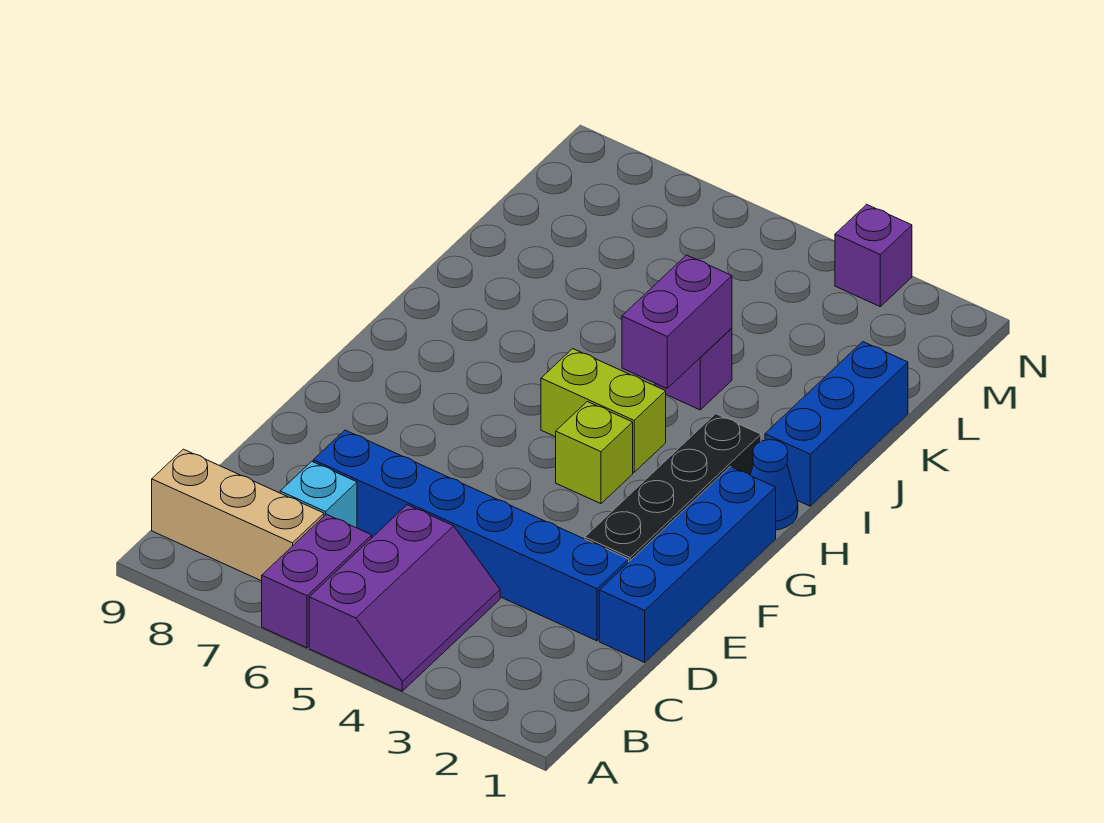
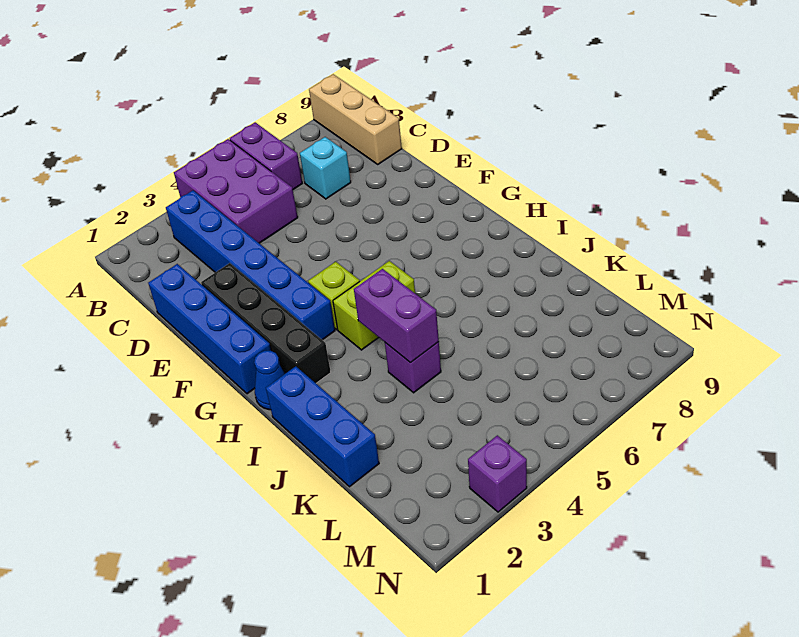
purple slope A4:C5 level 1 top 5 -> purple brick A4:C5 level 1
tan brick B7:B9 level 1 -> tan brick A9:C9 level 1
blue brick D2:D7 level 1 -> blue brick B3:G3 level 1

